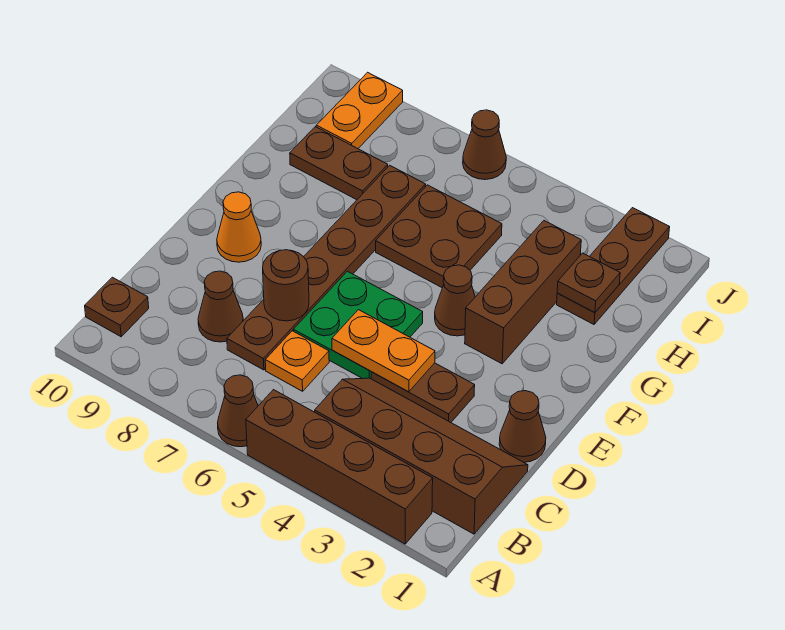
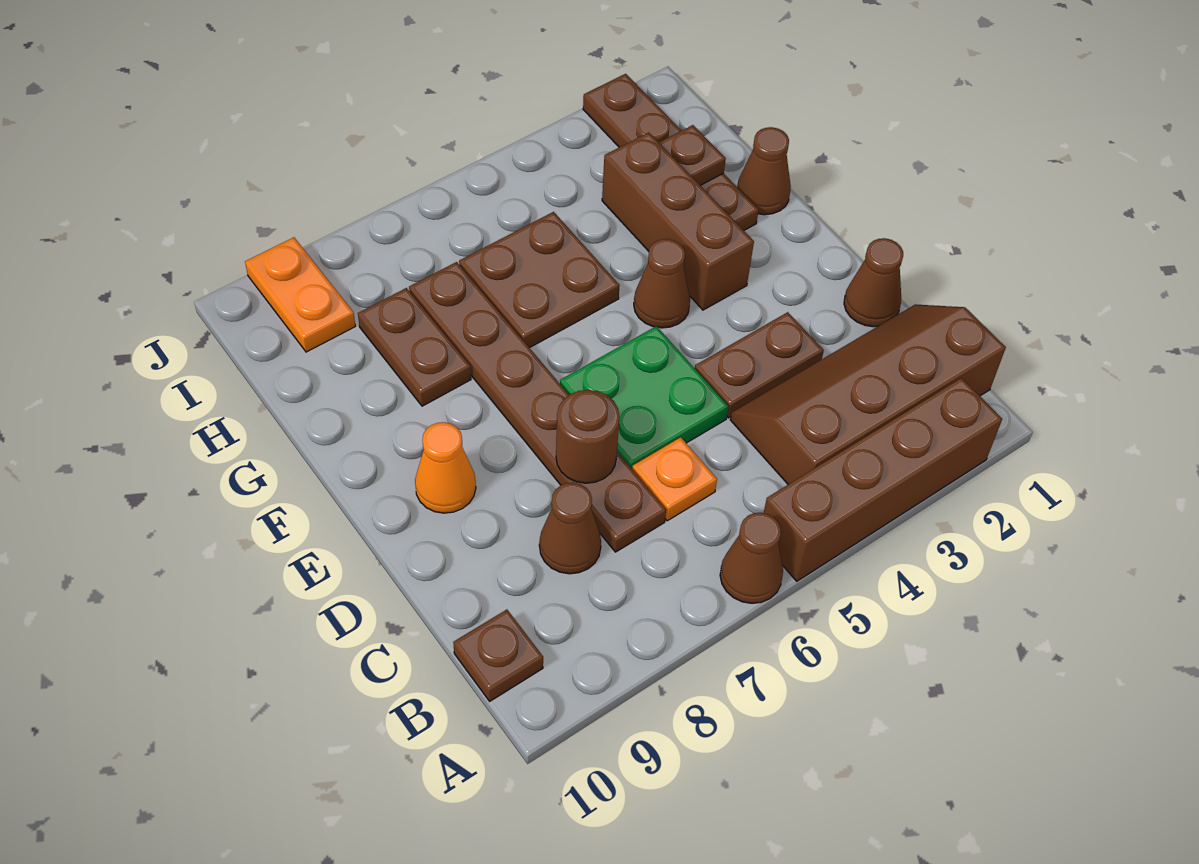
orange plate D4:D5 level 2 -> none
brown plate H2:J2 level 1 -> brown plate G2:J2 level 1
brown plate H8:H9 level 1 -> brown plate G8:H8 level 1
brown cone J6 level 1 -> brown cone G1 level 1

